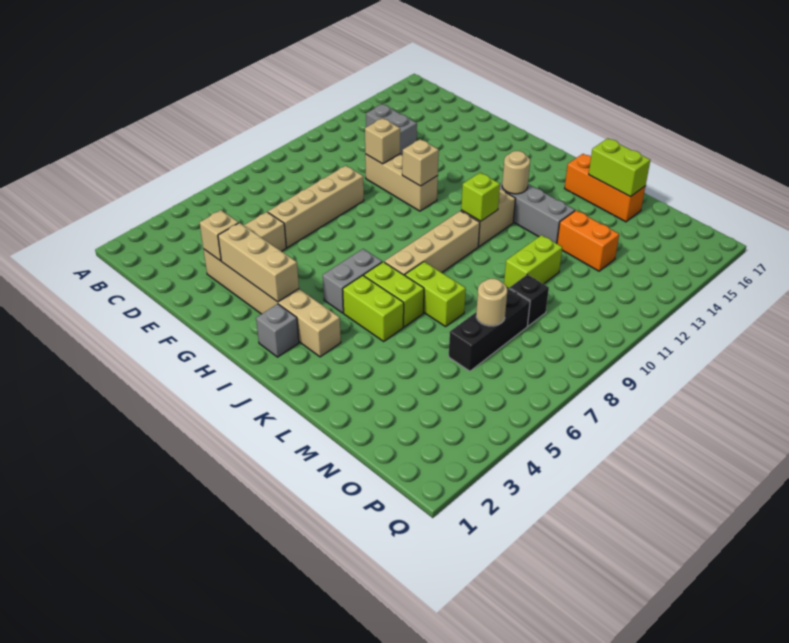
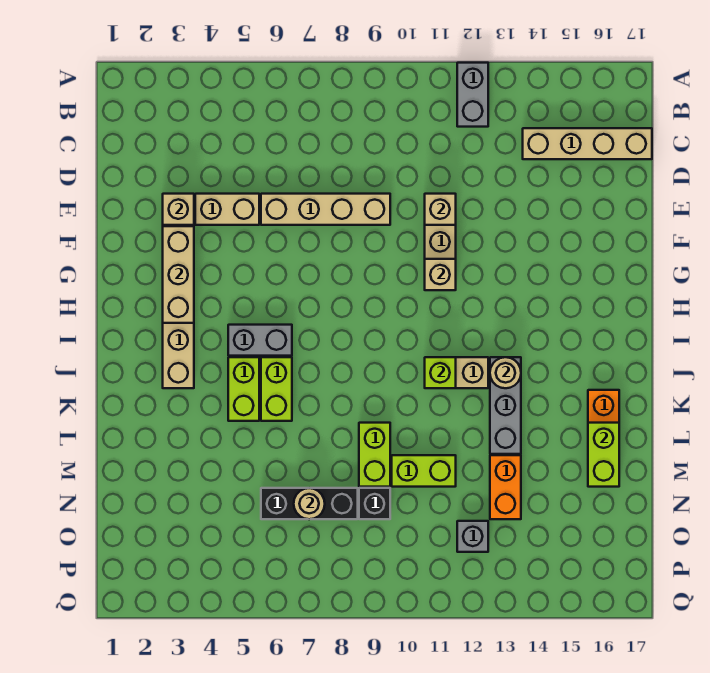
grey brick C13:D13 level 1 -> grey brick A12:B12 level 1
grey brick I2 level 1 -> grey brick O12 level 1
tan brick J7:J10 level 1 -> tan brick C14:C17 level 1
lime brick K7:L7 level 1 -> lime brick L9:M9 level 1

